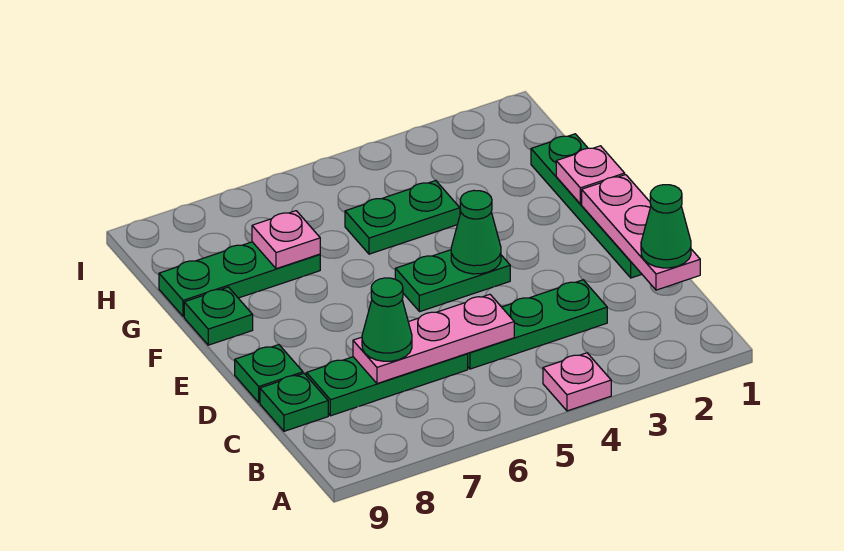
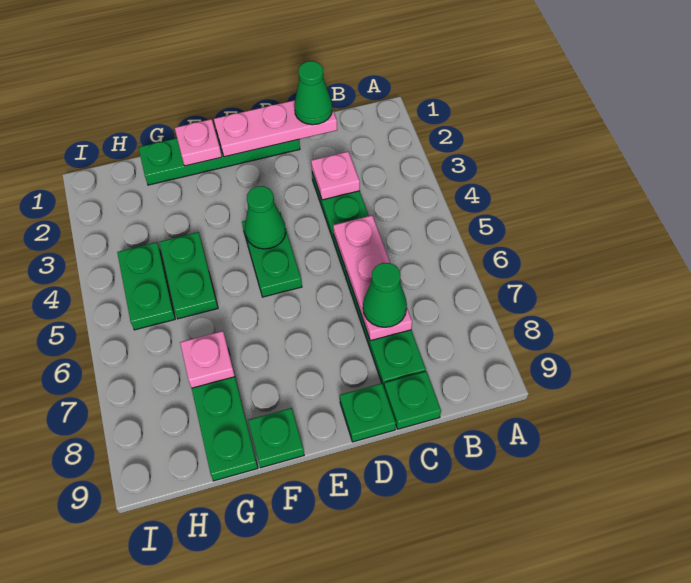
pink plate A4 level 1 -> pink plate C3 level 2
none -> green plate H4:H5 level 1

